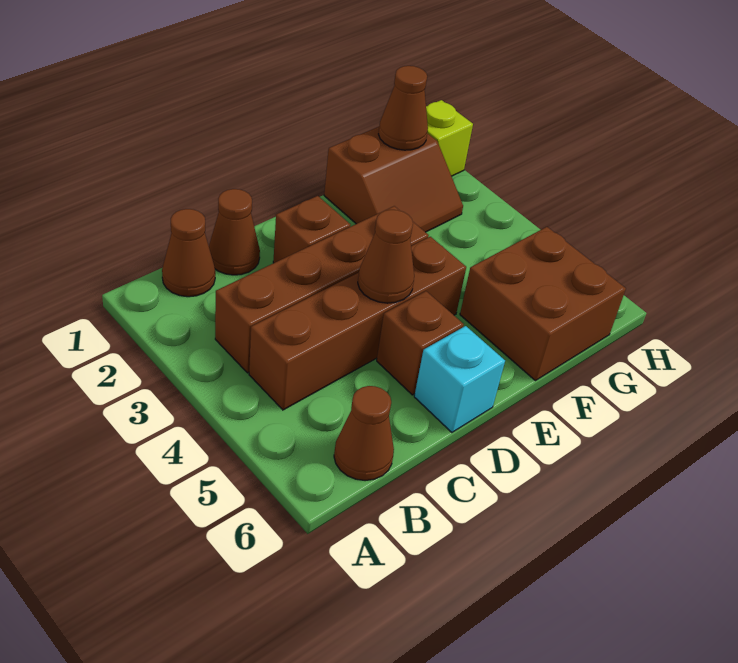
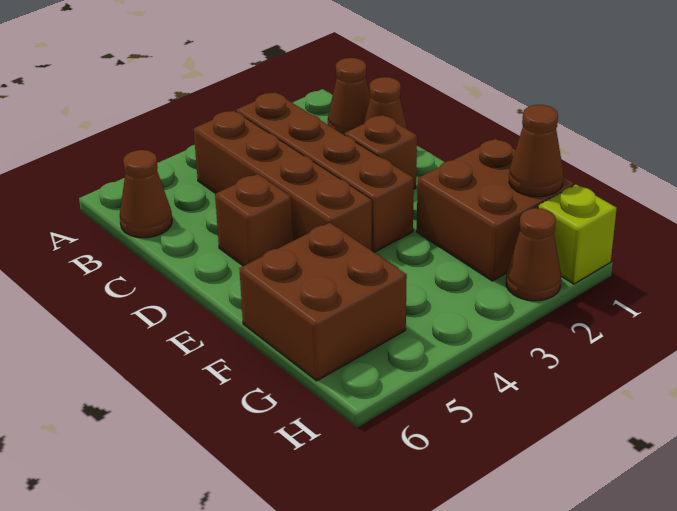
brown cone D4 level 2 -> brown cone H2 level 1
cyan brick D6 level 1 -> none
brown slope F1:G2 level 1 top 1 -> brown brick F1:G2 level 1

